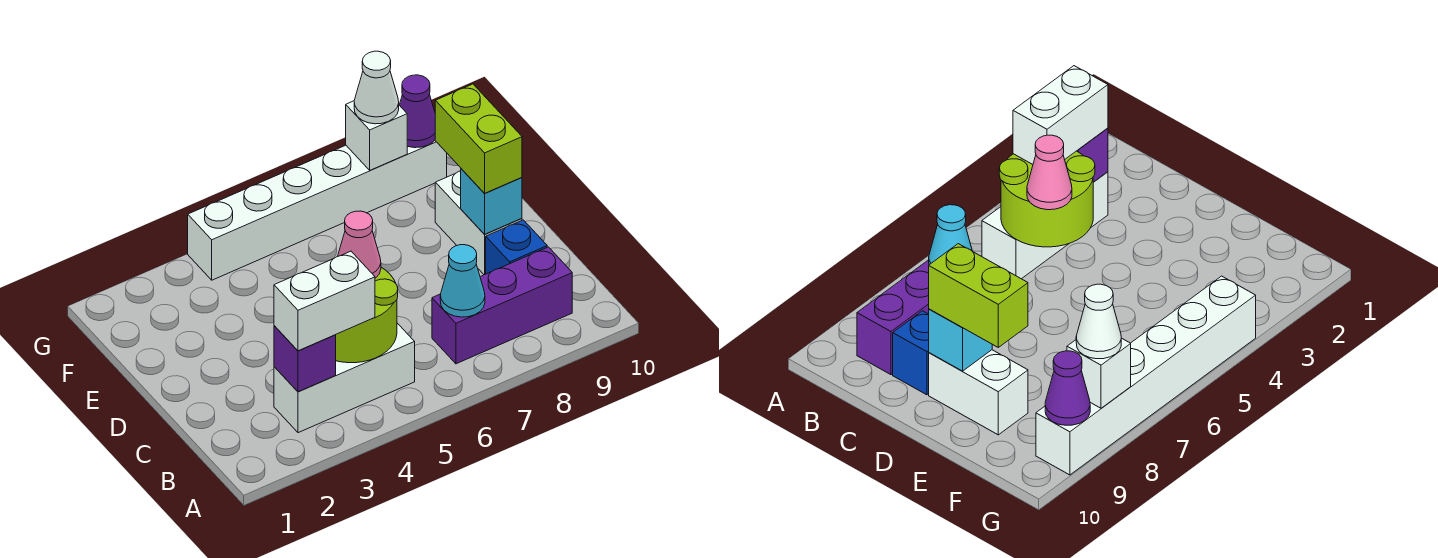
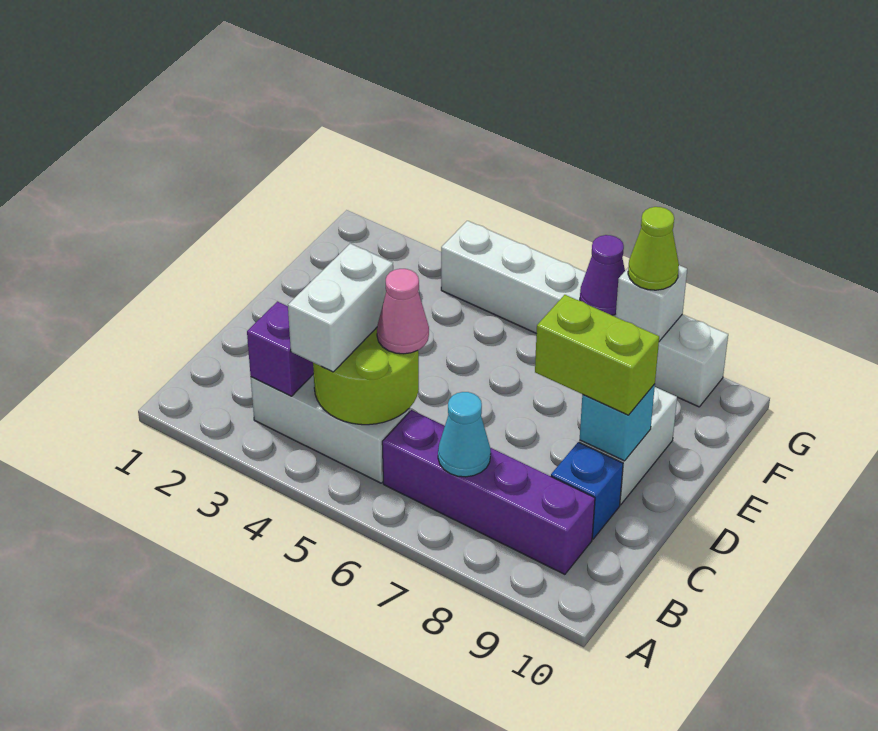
white brick B3:B4 level 3 -> white brick B4:C4 level 3
purple brick B7:B9 level 1 -> purple brick B6:B9 level 1
lime brick D9:E9 level 3 -> lime brick D8:D9 level 3
white cone G8 level 3 -> lime cone G8 level 3
purple cone G9 level 2 -> purple cone G7 level 2

